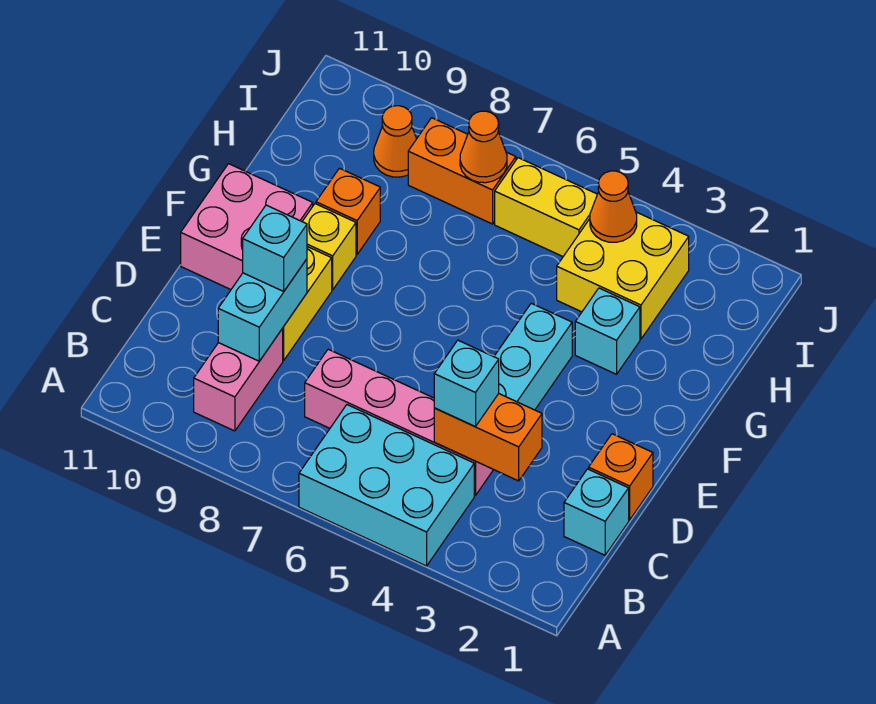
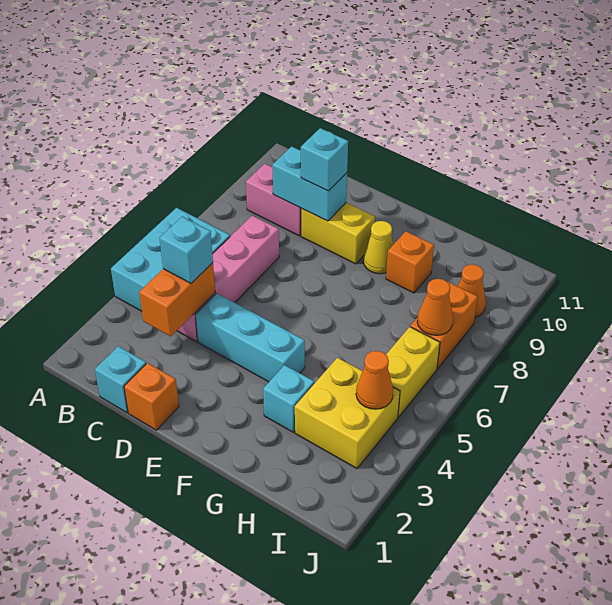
pink brick E10:F11 level 1 -> none
yellow brick F9 level 1 -> yellow cone F9 level 1

